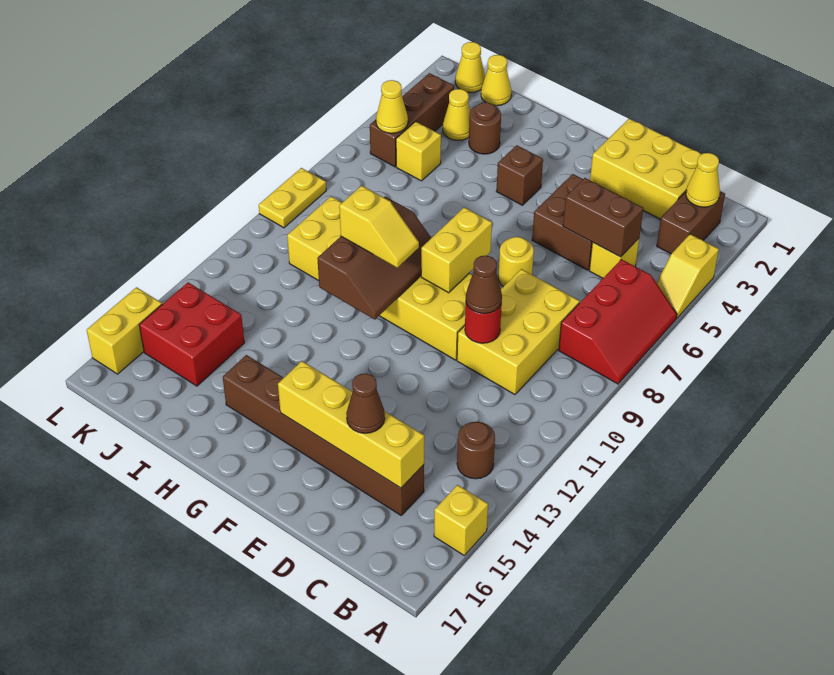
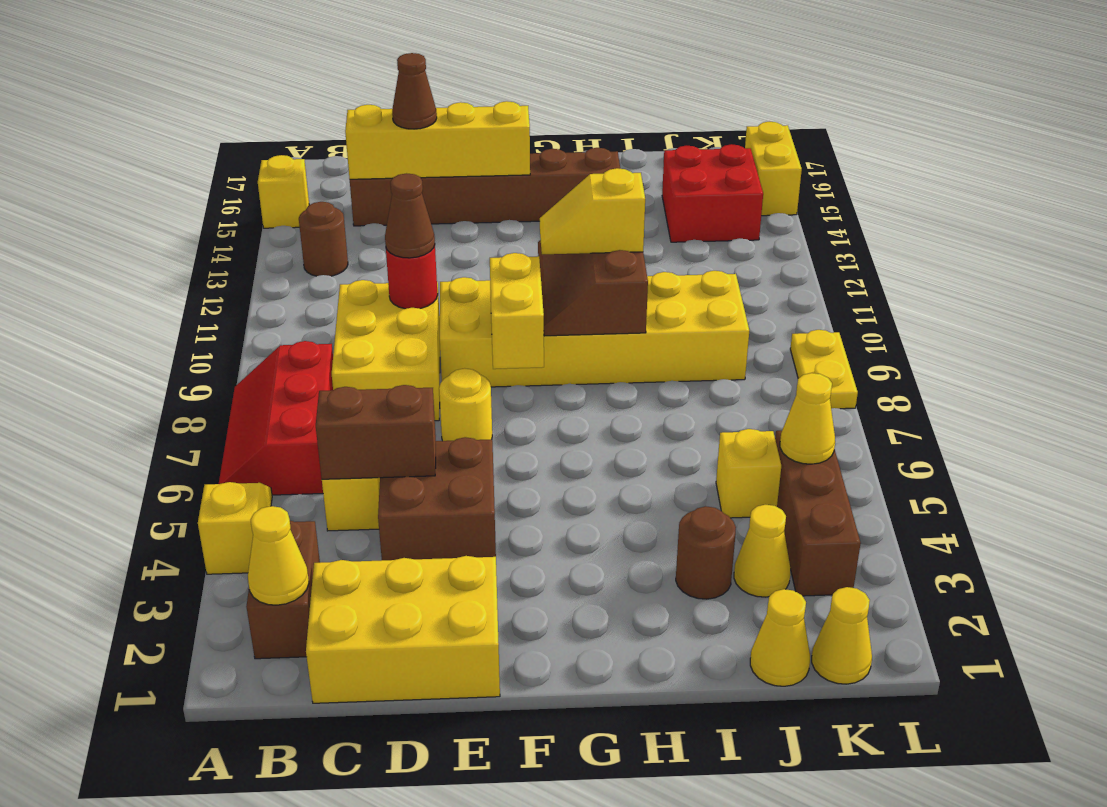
brown brick G4 level 1 -> none

